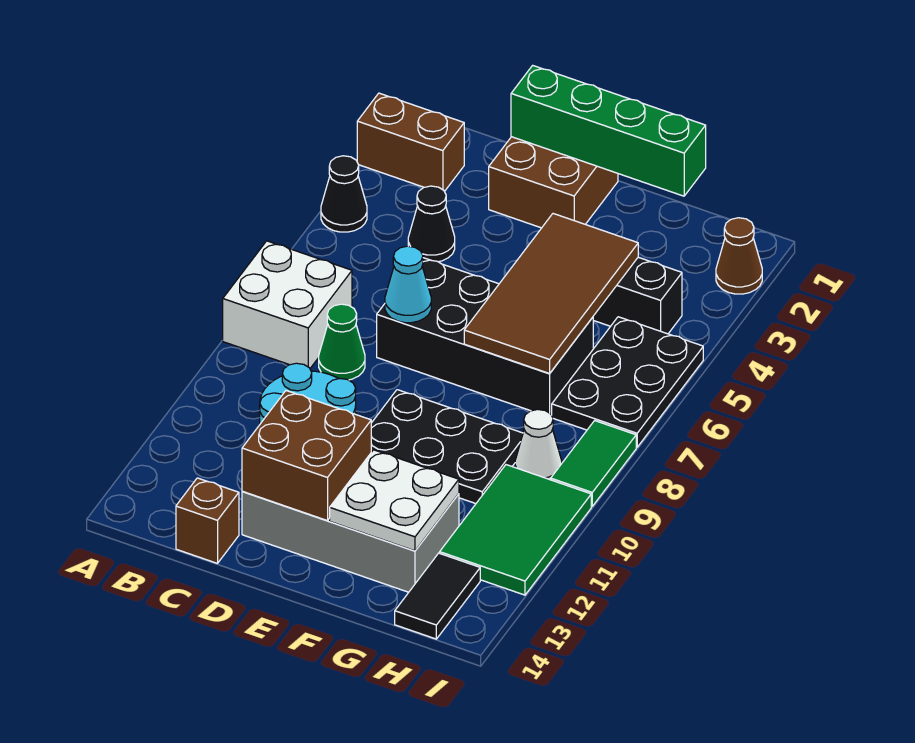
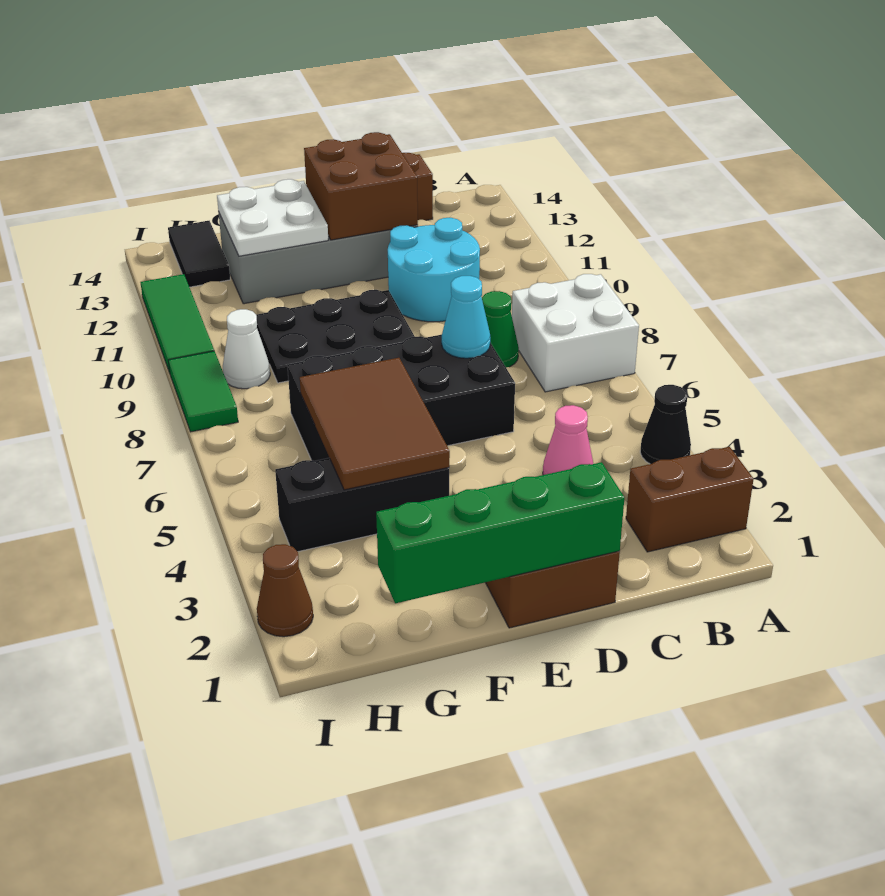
black cone C4 level 1 -> pink cone C4 level 1
brown tile F4:G7 level 2 -> brown tile F4:G6 level 2
black plate H5:I7 level 1 -> none
green tile H10:I12 level 1 -> green tile I10:I12 level 1

